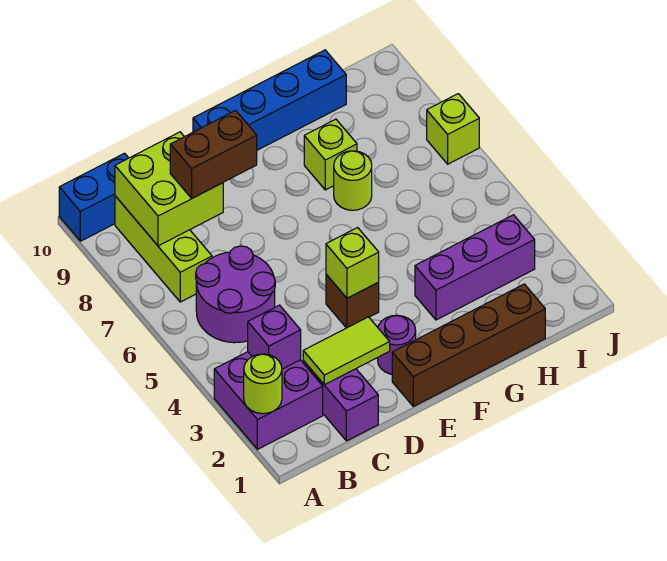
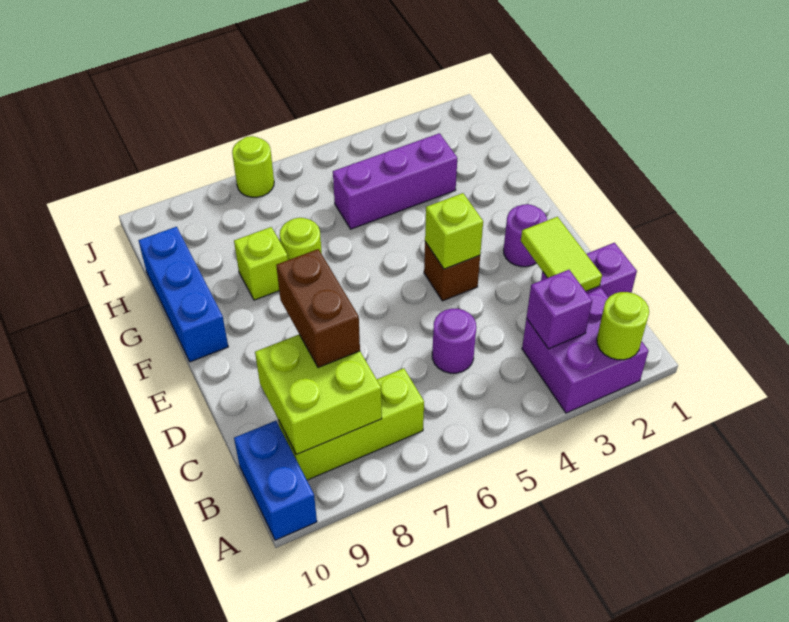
purple round brick B5:C6 level 1 -> purple round brick C5 level 1
brown brick E1:H1 level 1 -> none
blue brick E10:H10 level 1 -> blue brick F10:H10 level 1
purple brick G3:I3 level 1 -> purple brick H3:H5 level 1
lime brick J7 level 1 -> lime round brick J7 level 1

